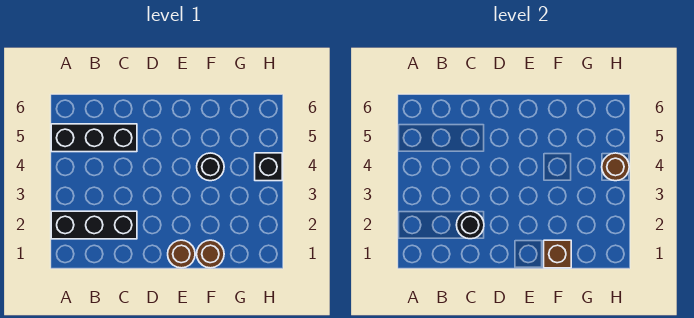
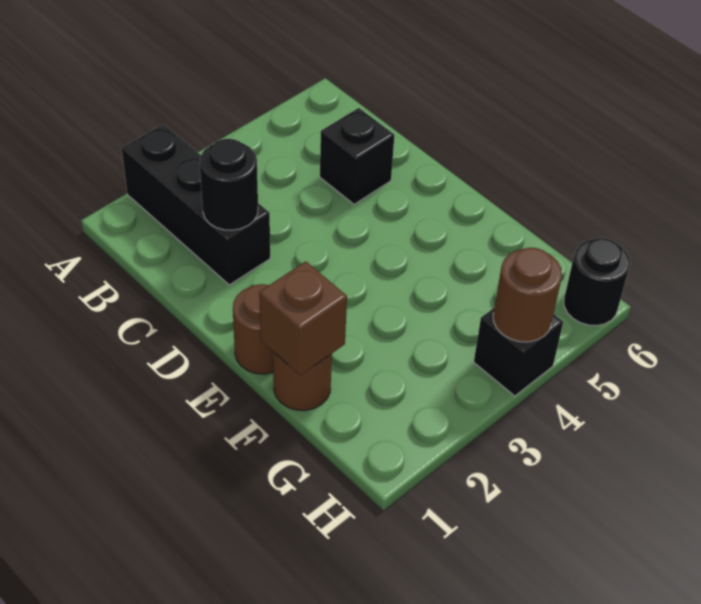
black brick A5:C5 level 1 -> black brick C5 level 1
black round brick F4 level 1 -> black round brick H6 level 1

